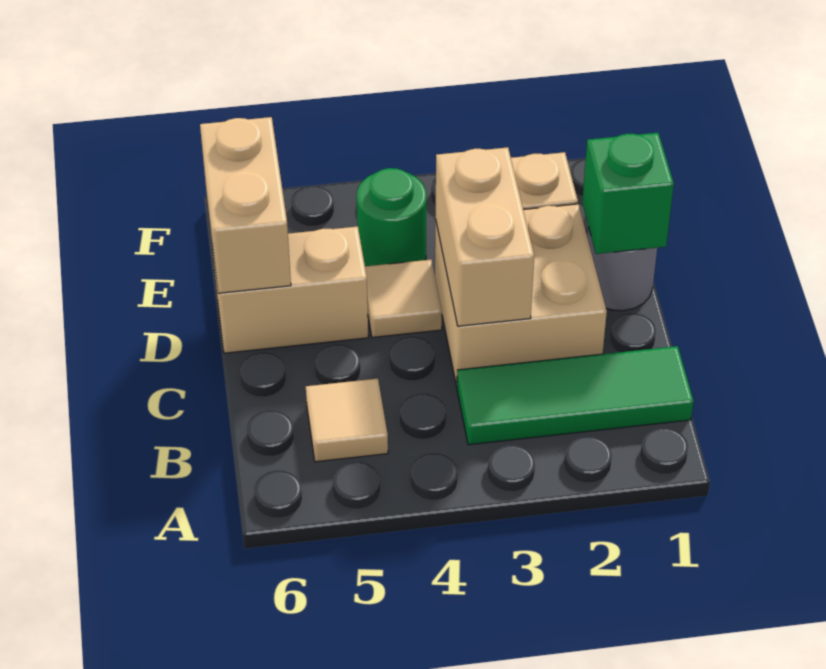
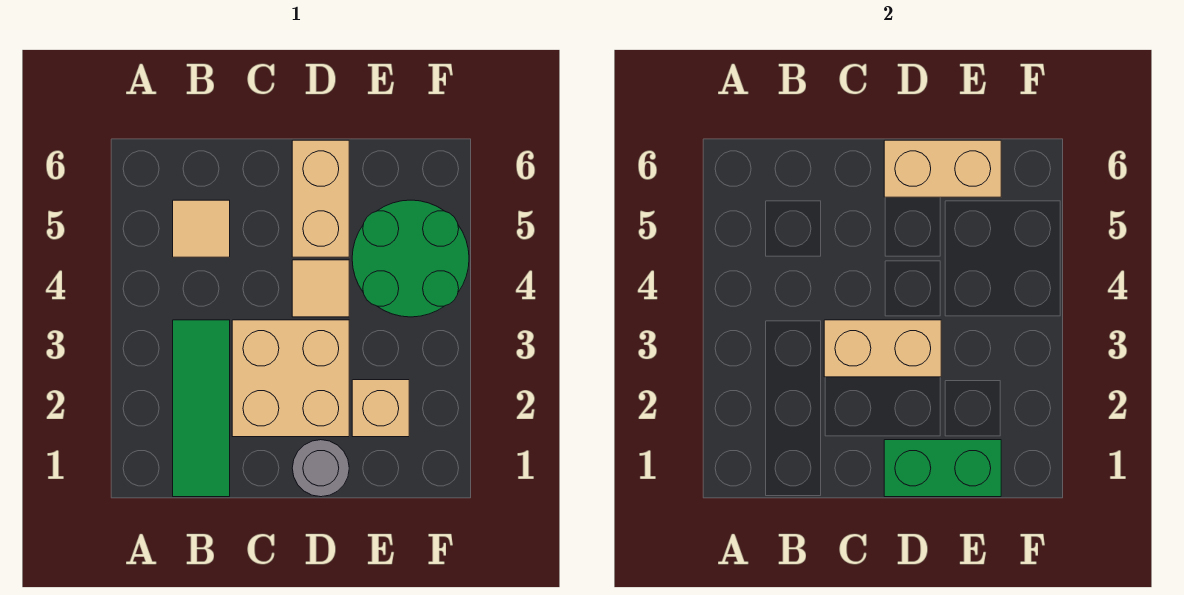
green brick D1 level 2 -> green brick D1:E1 level 2
green round brick E4 level 1 -> green round brick E4:F5 level 1

